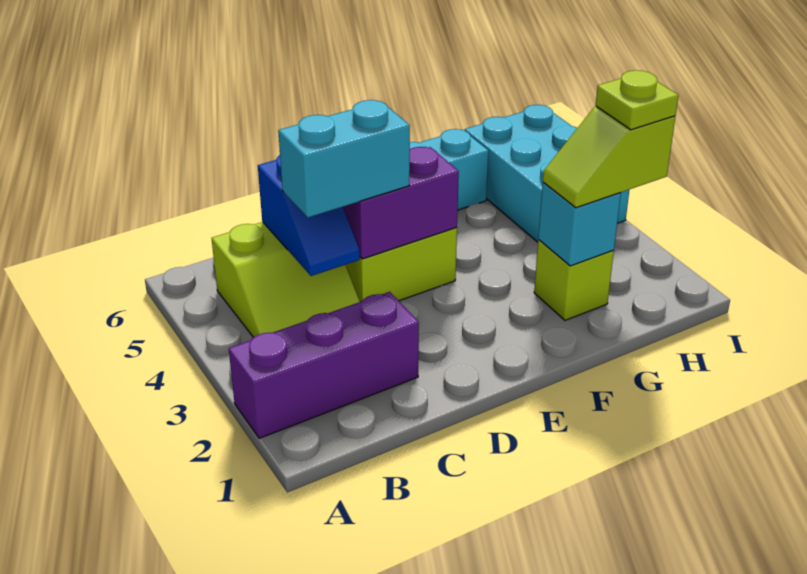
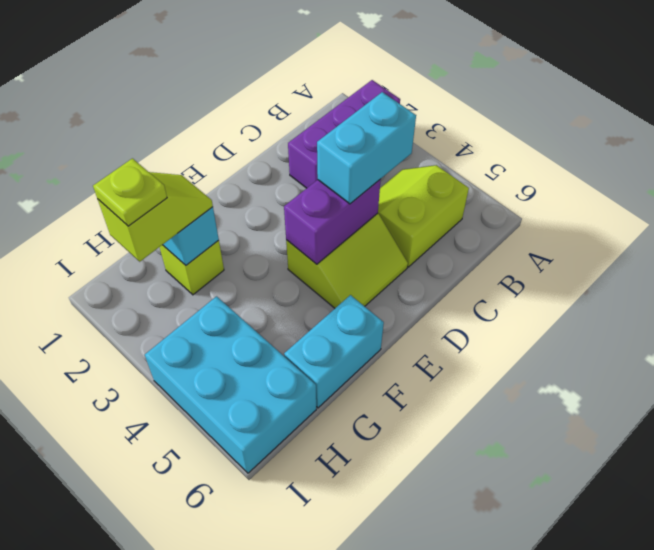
blue slope C4:C5 level 2 top 5 -> none

